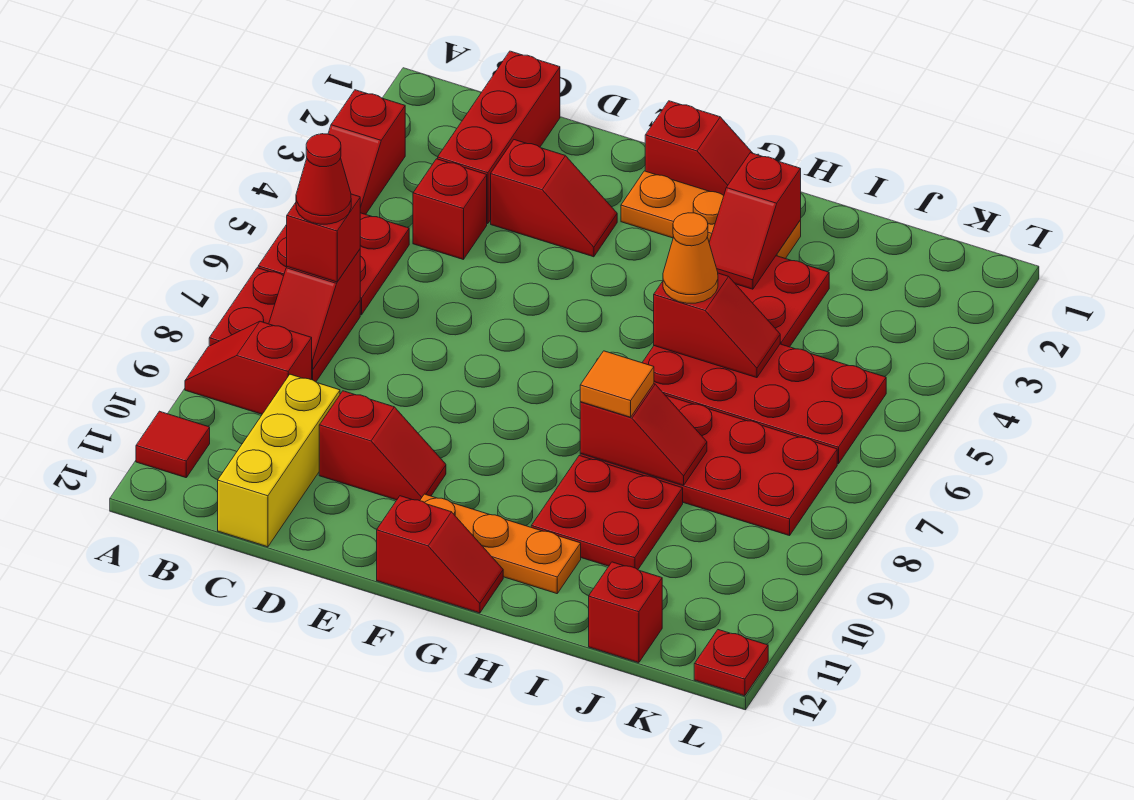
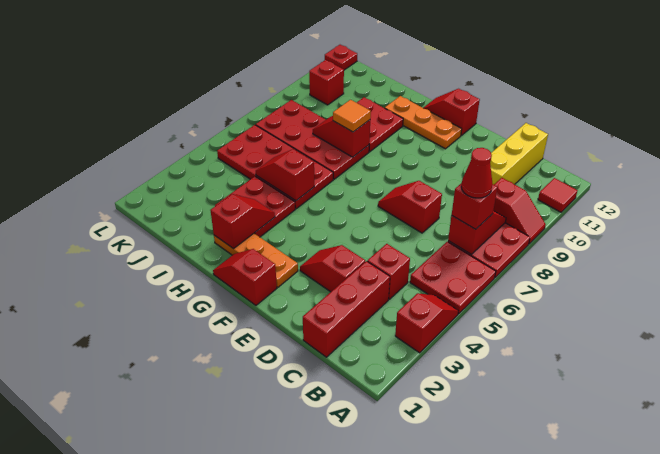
red slope D10:E10 level 1 top D -> red slope D7:E7 level 1 top D
orange cone H5 level 3 -> none
red brick J12 level 1 -> red brick K10 level 1

